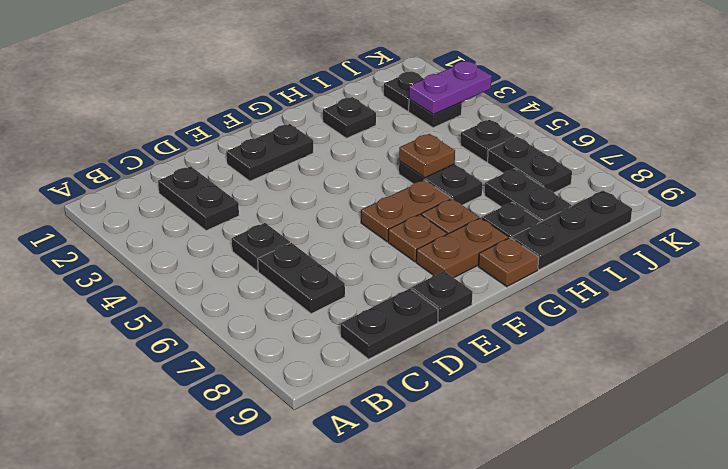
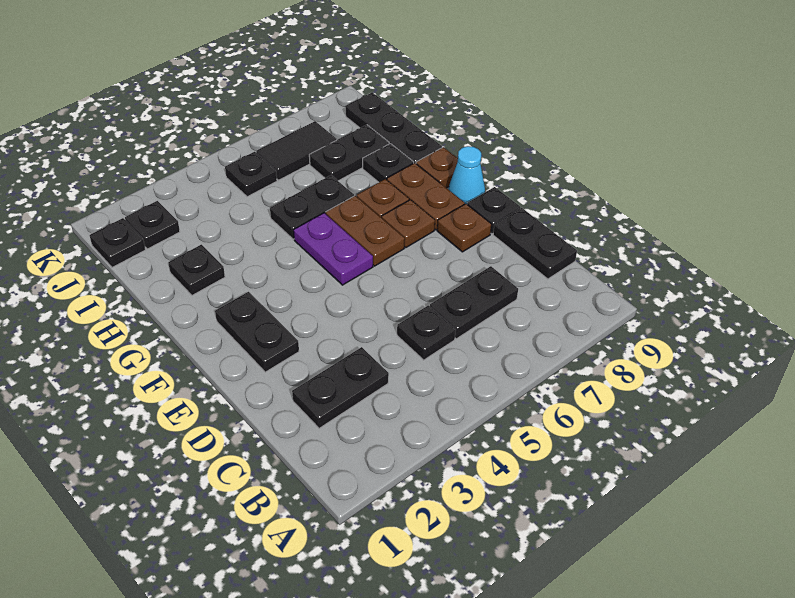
none -> cyan cone F9 level 1
brown plate H5 level 2 -> brown plate E8 level 1
black plate J3 level 1 -> black plate J1 level 1
purple plate J3:K3 level 2 -> purple plate F5:G5 level 1
black plate J6:J7 level 1 -> black tile J6:J7 level 1

